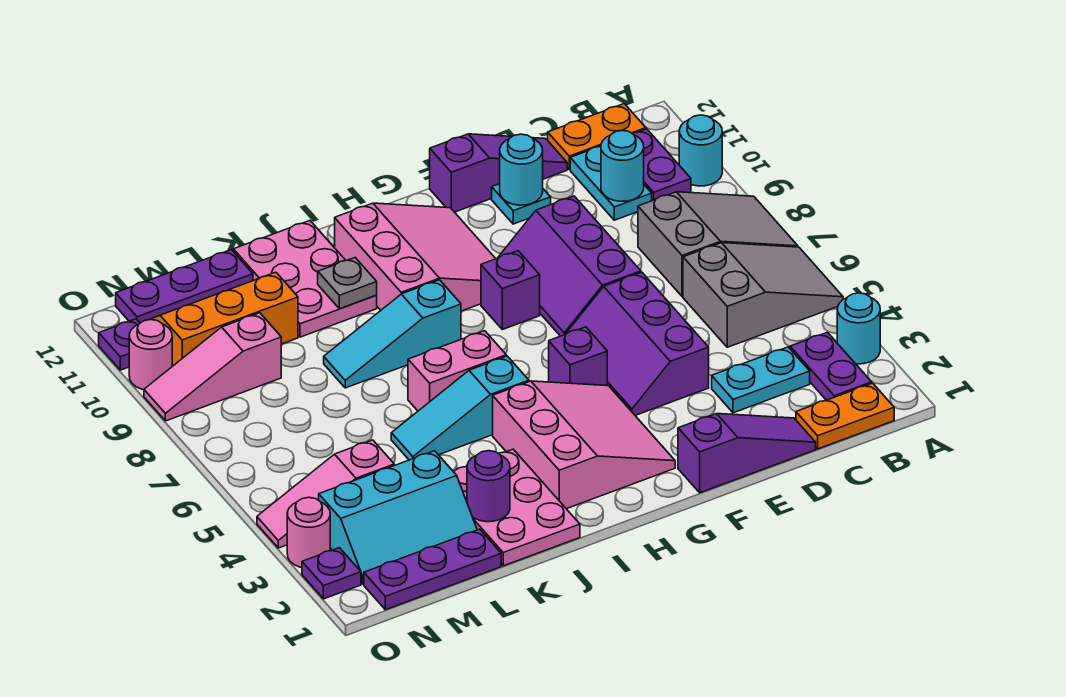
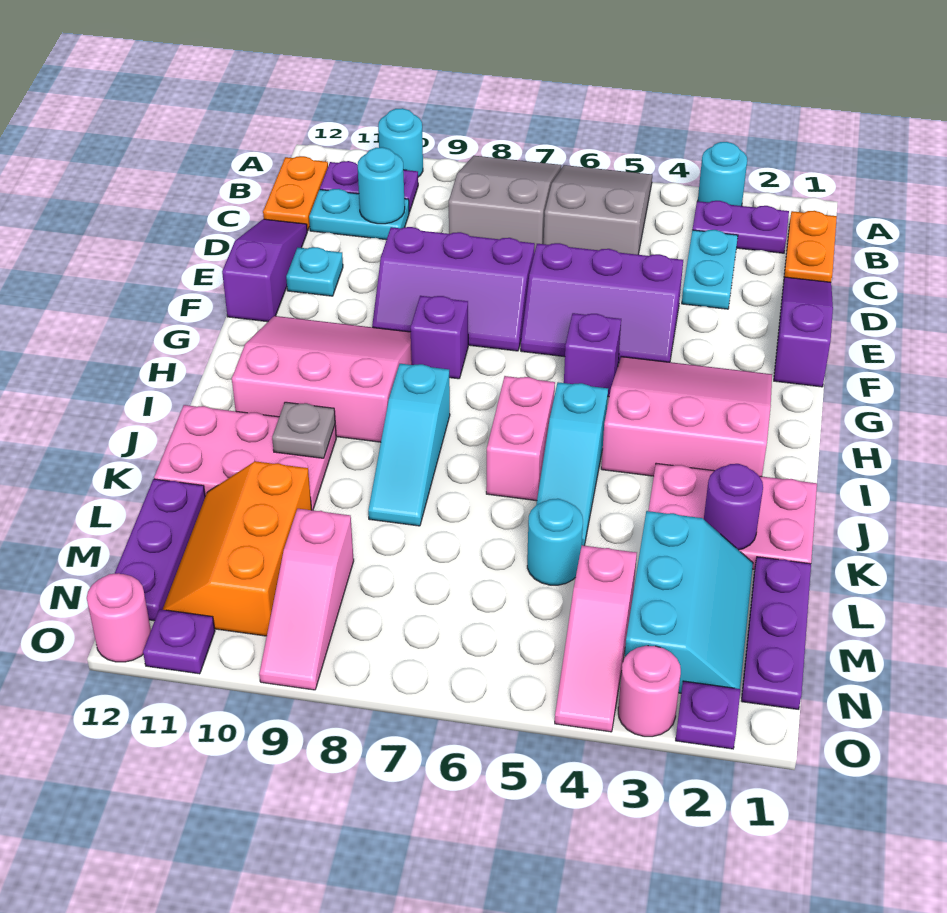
cyan round brick E11 level 2 -> cyan round brick L5 level 1
pink round brick O10 level 1 -> pink round brick O12 level 1

